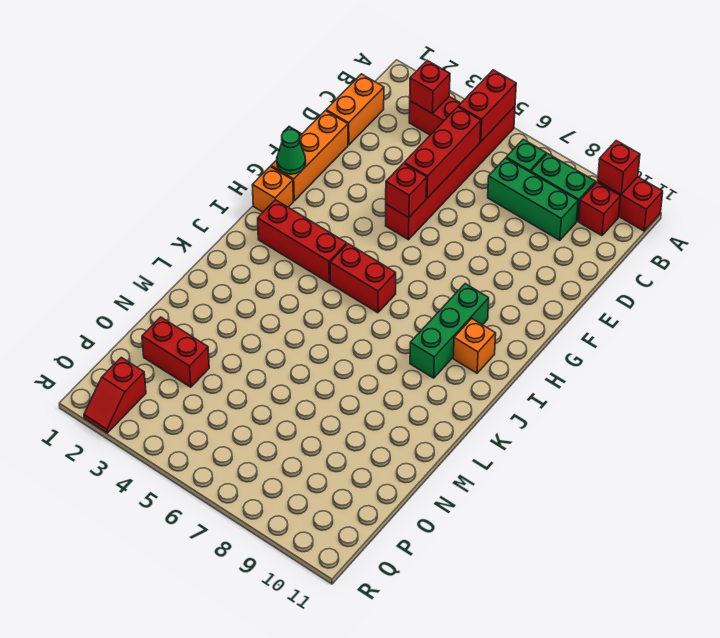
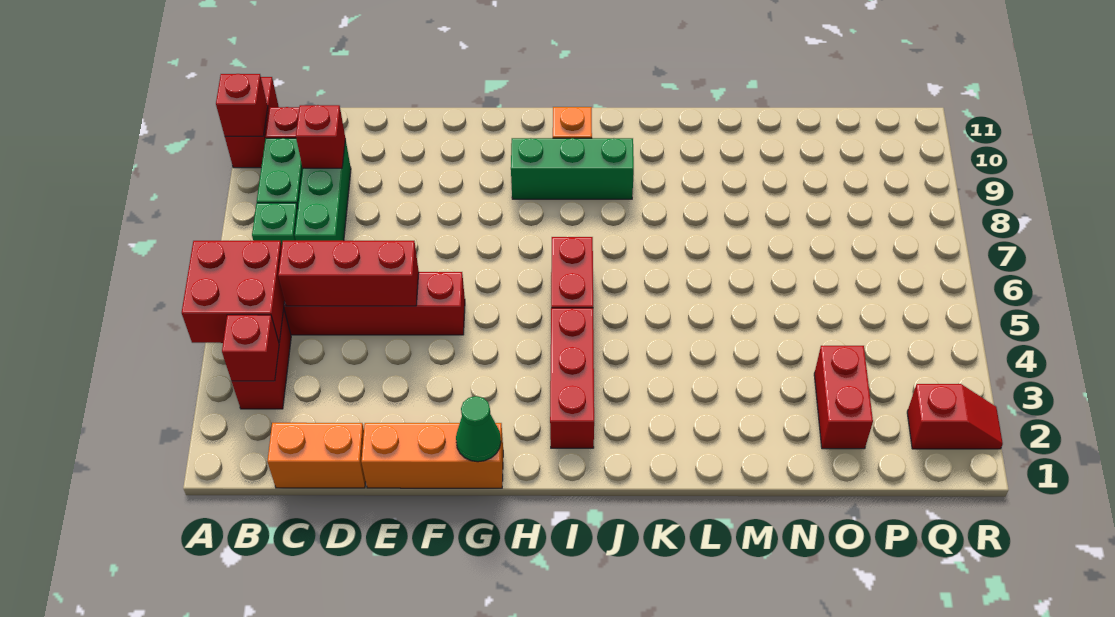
red brick A5:B5 level 2 -> red brick A4:B5 level 2
red brick F5 level 2 -> red brick C9 level 2
orange brick H1 level 1 -> none

